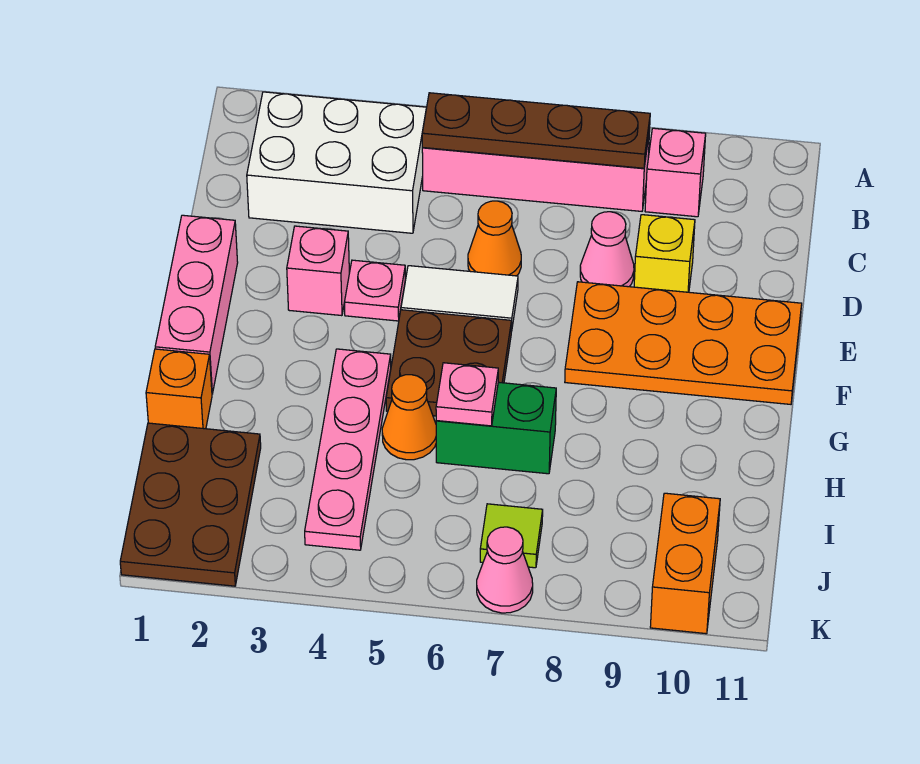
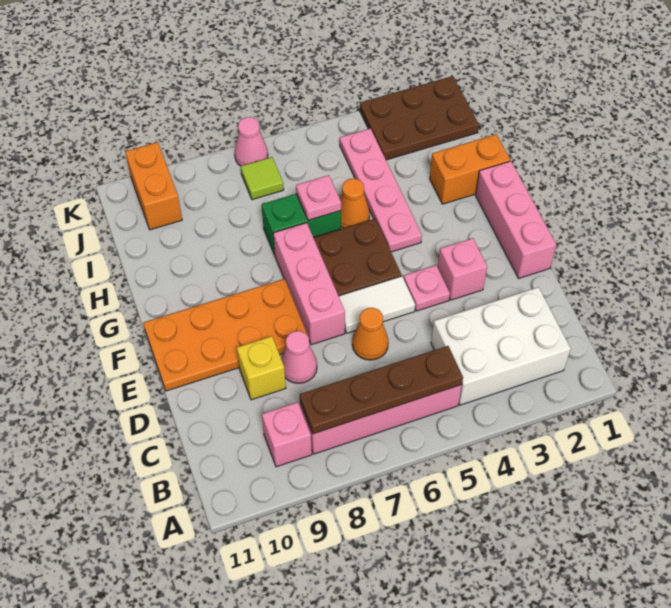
none -> pink brick E7:G7 level 1
orange brick H1 level 1 -> orange brick H1:H2 level 1
brown plate I1:K2 level 1 -> brown plate J1:K3 level 1

